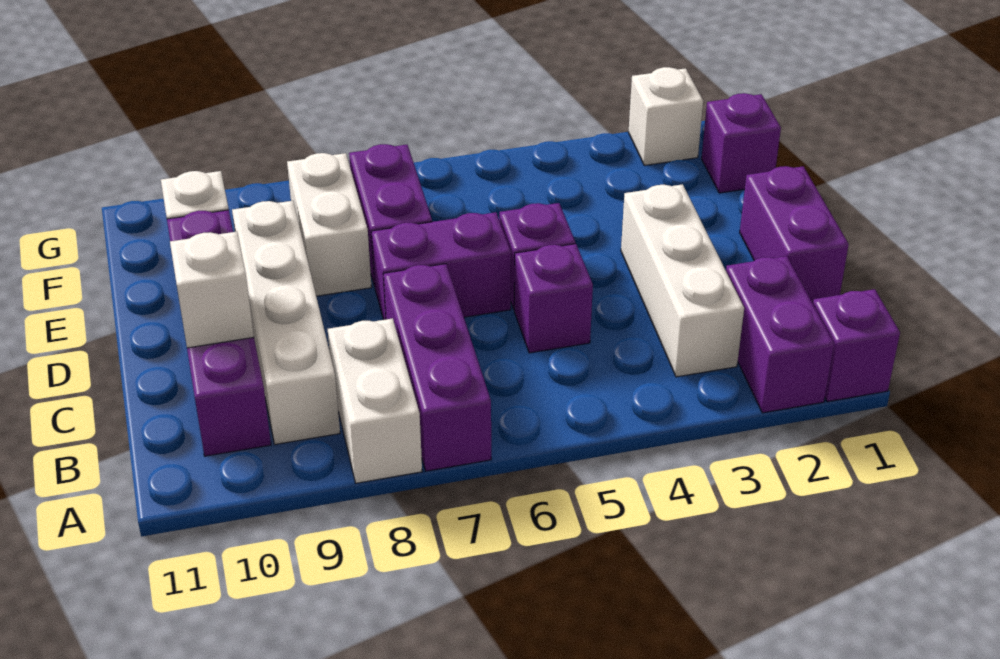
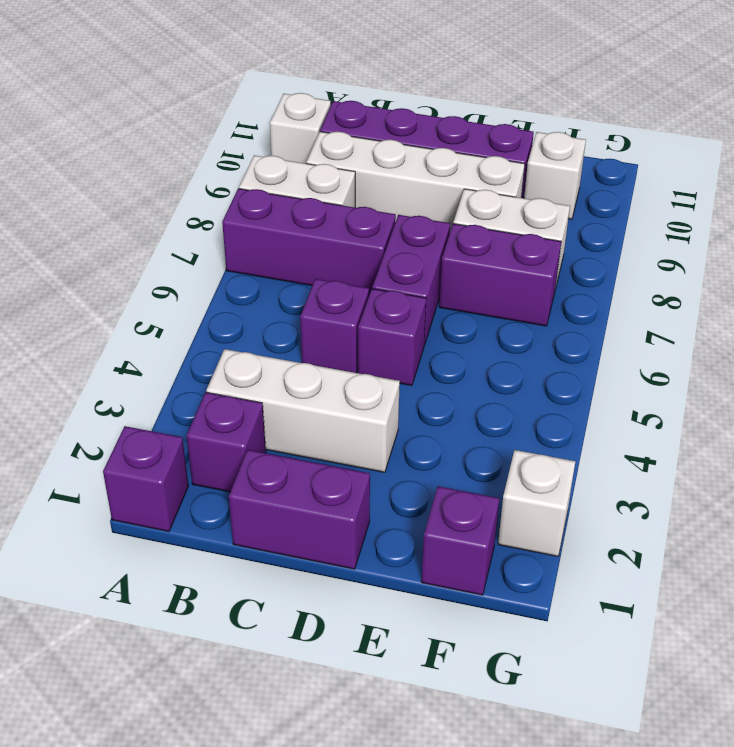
purple brick A2:B2 level 1 -> purple brick B2 level 1
white brick C10 level 2 -> white brick A10 level 1

